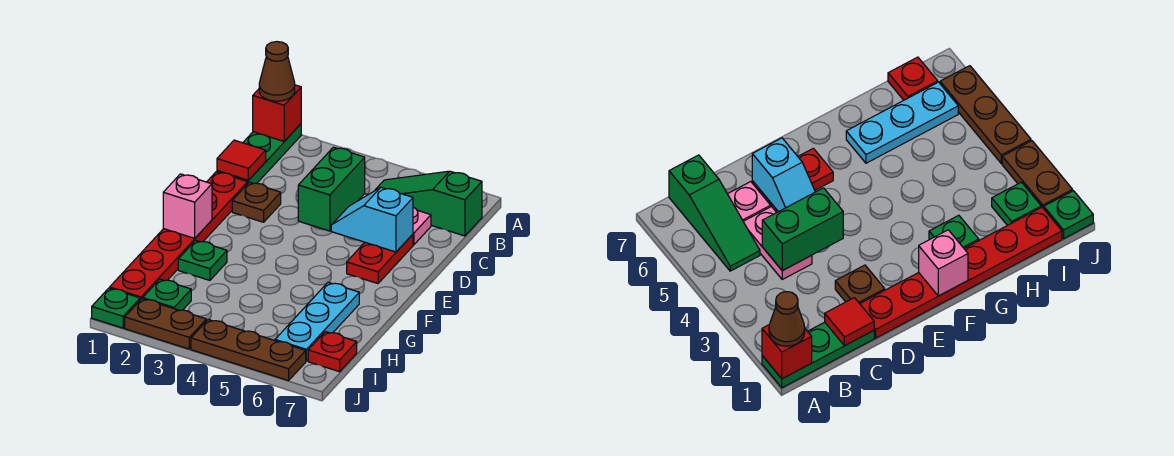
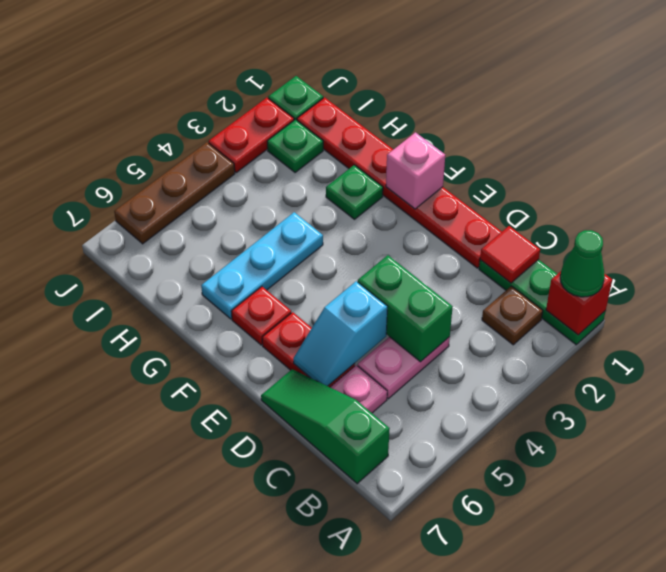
brown cone A1 level 3 -> green cone A1 level 3
green slope B5:B7 level 1 top 7 -> green slope B7:D7 level 1 top B
brown plate D2 level 1 -> brown plate B2 level 1
cyan slope D5:D6 level 2 top 6 -> cyan slope D5:D6 level 2 top 5
cyan plate G6:I6 level 1 -> cyan plate G4:G6 level 1
red plate I7 level 1 -> red plate F6 level 1
brown plate J2:J3 level 1 -> red plate J2:J3 level 1

